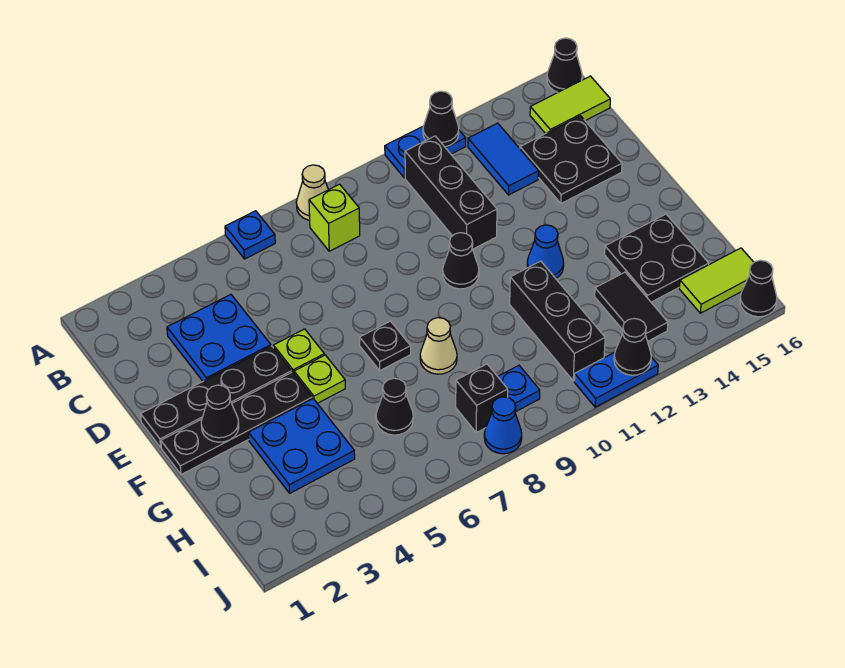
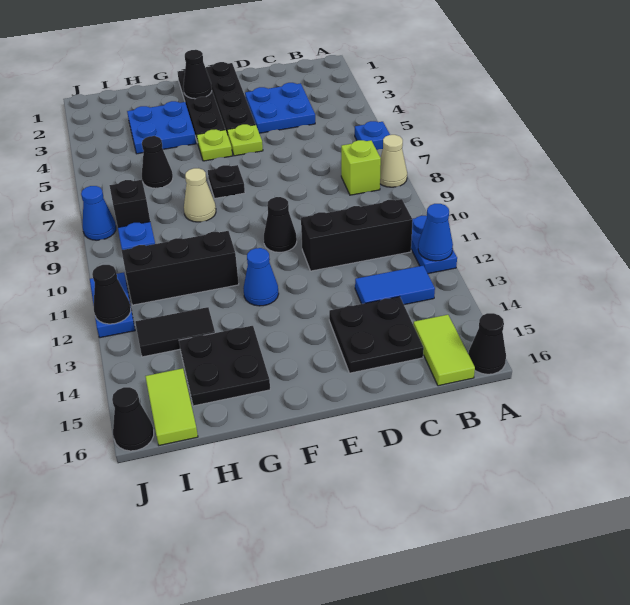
black cone A12 level 2 -> blue cone A12 level 2

